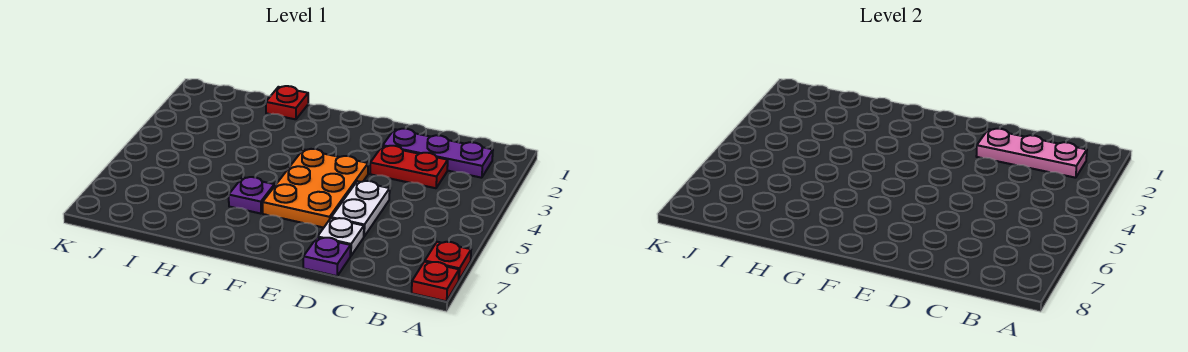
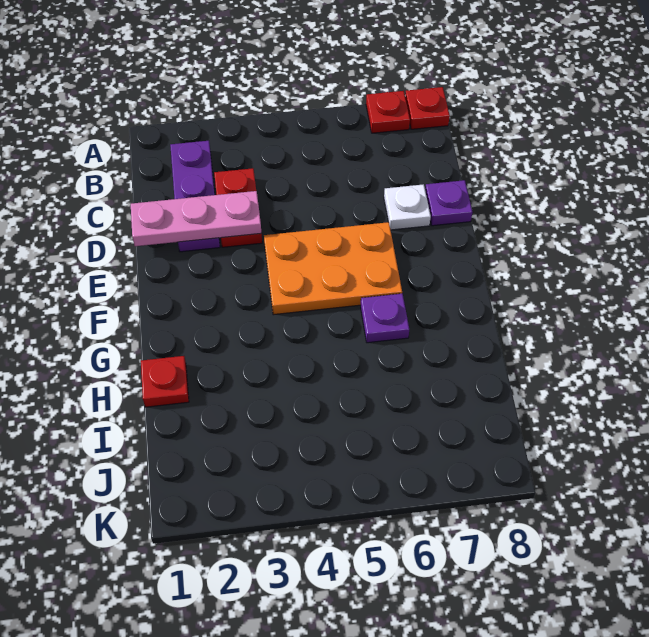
pink plate B2:D2 level 2 -> pink plate D1:D3 level 2
white plate D5:D6 level 1 -> none

